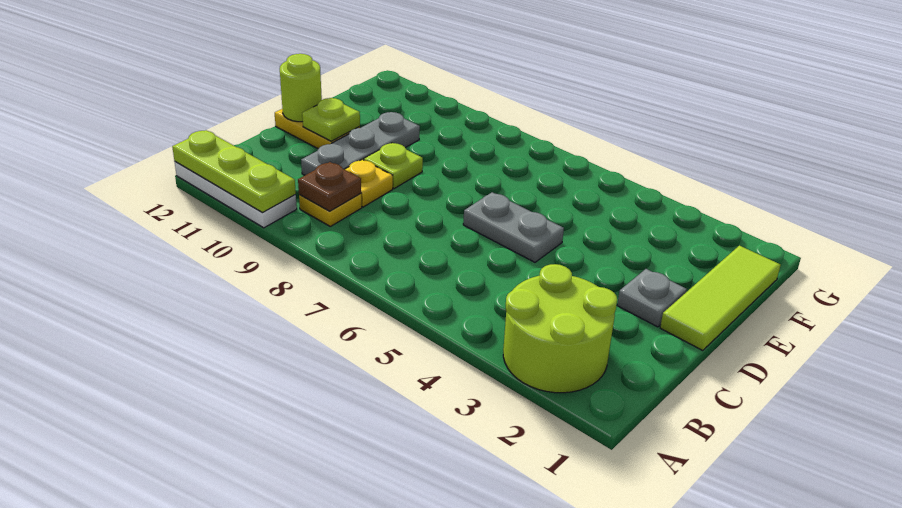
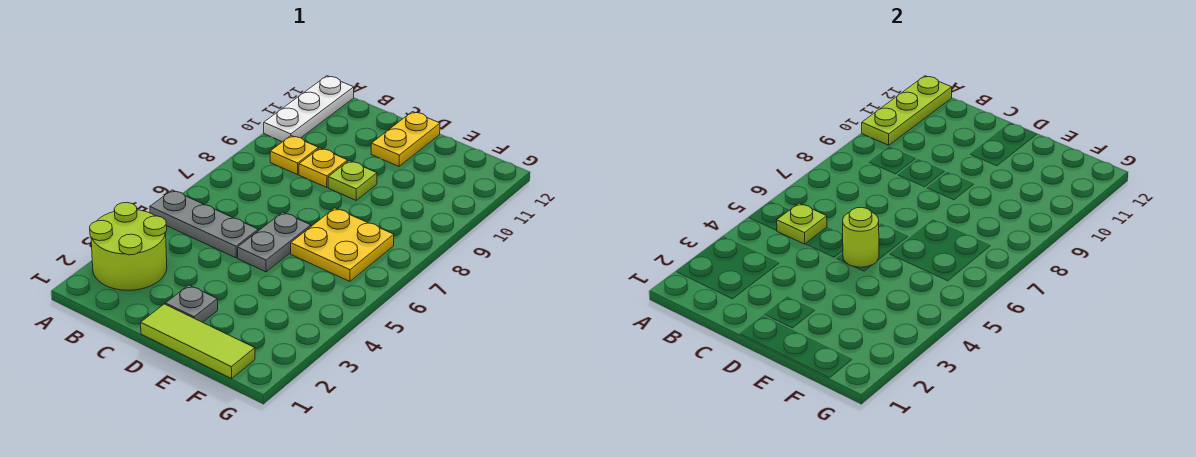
brown plate B9 level 2 -> none
grey plate C10:E10 level 1 -> grey plate A5:C5 level 1
lime plate D11 level 2 -> lime plate B5 level 2
lime round brick D12 level 2 -> lime round brick D5 level 2
none -> yellow plate E6:F7 level 1

